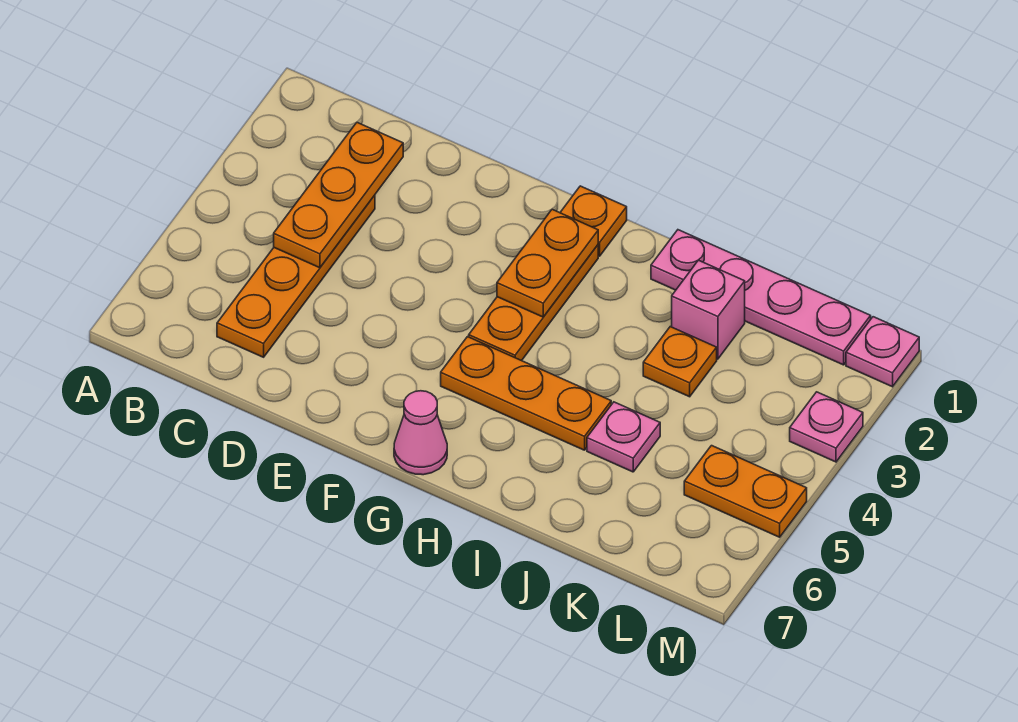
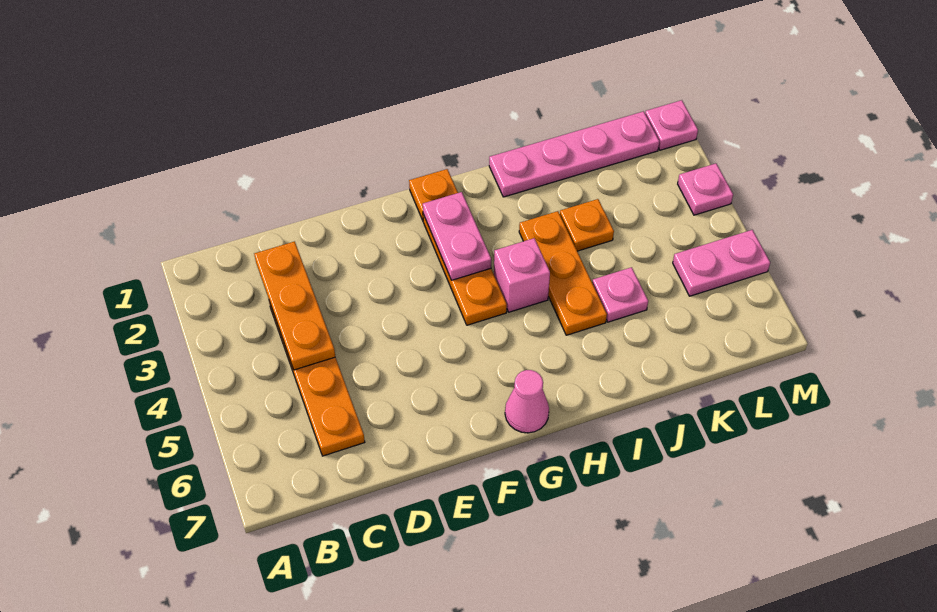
orange plate G2:G3 level 2 -> pink plate G2:G3 level 2
orange plate G5:I5 level 1 -> orange plate I3:I5 level 1
pink brick J2 level 1 -> pink brick H4 level 1
orange plate L5:M5 level 1 -> pink plate L5:M5 level 1

